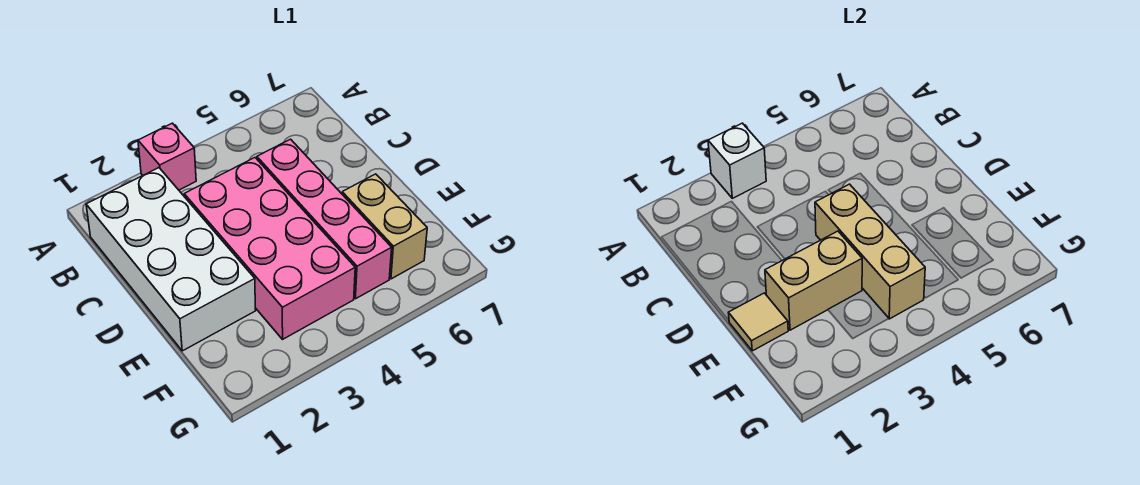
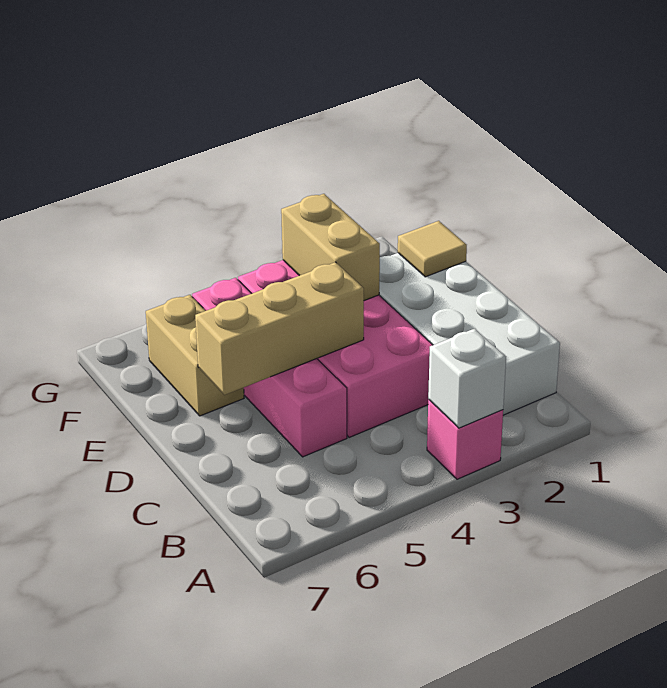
tan brick D4:F4 level 2 -> tan brick D4:D6 level 2
tan brick E2:E3 level 2 -> tan brick E3:F3 level 2

